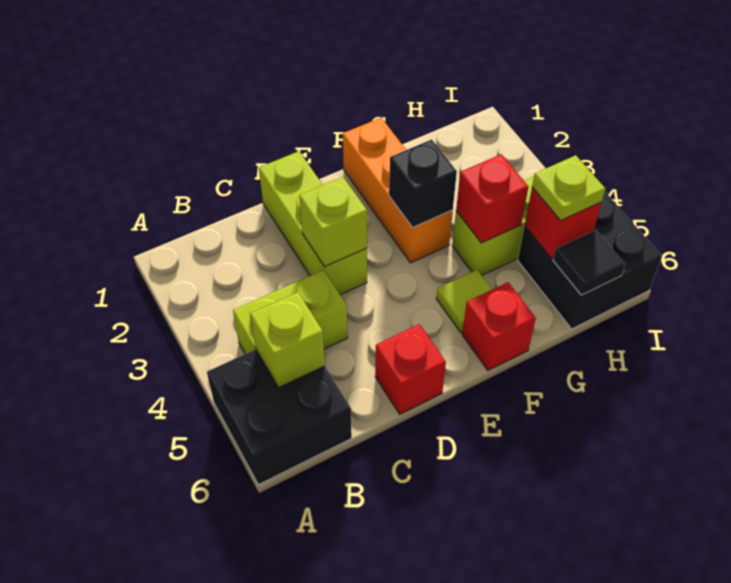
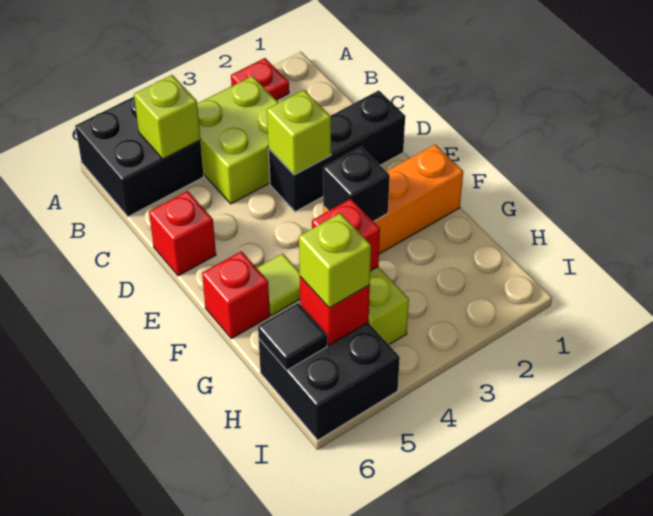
none -> red plate A2 level 1
lime brick B4:C4 level 1 -> lime brick B3:C4 level 1
lime brick D1:D3 level 1 -> black brick D1:D3 level 1
lime plate H5 level 3 -> lime brick H5 level 3

